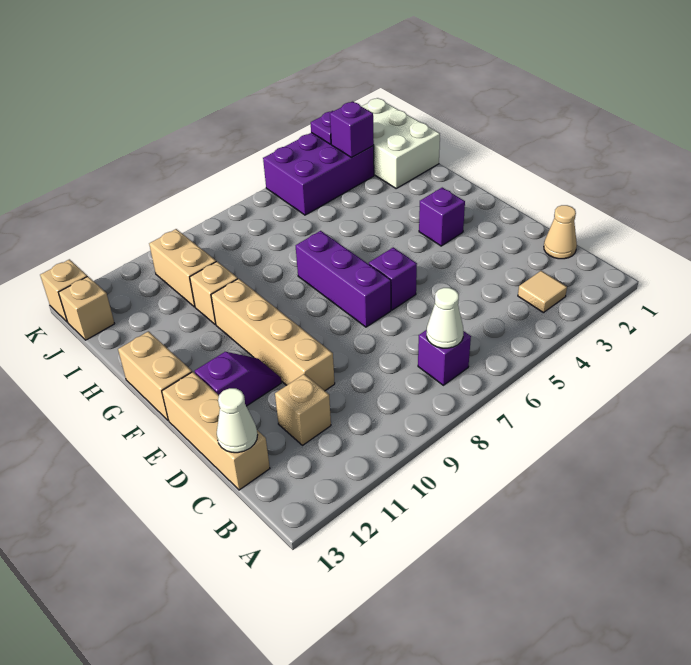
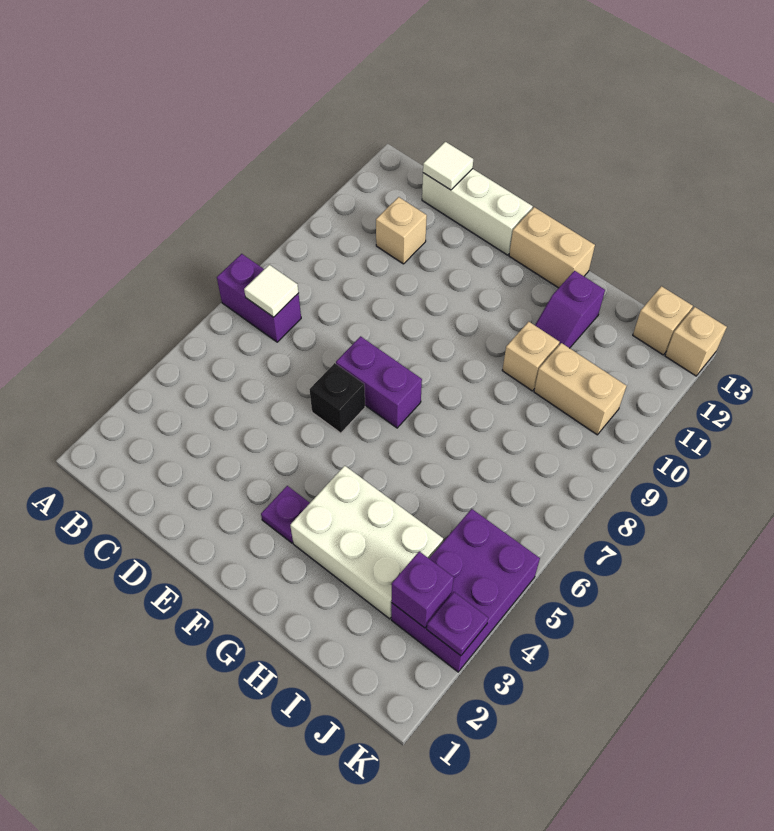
tan tile B3 level 1 -> none
purple brick B7 level 1 -> purple brick A7:B7 level 1
white cone B7 level 2 -> white tile B7 level 2
tan cone C1 level 1 -> none
tan brick C13:E13 level 1 -> white brick C13:E13 level 1
white cone C13 level 2 -> white tile C13 level 2
tan brick D10:G10 level 1 -> none
purple brick E6 level 1 -> black brick E6 level 1
purple brick E7:G7 level 1 -> purple brick E7:F7 level 1
purple slope E11:E12 level 1 top 12 -> purple slope H11:H12 level 1 top 12
purple brick F3 level 1 -> purple plate F3 level 1
white brick I1:K2 level 1 -> white brick G3:I4 level 1

